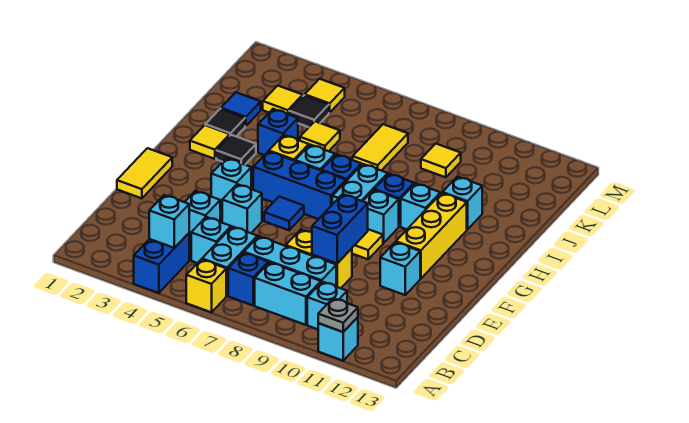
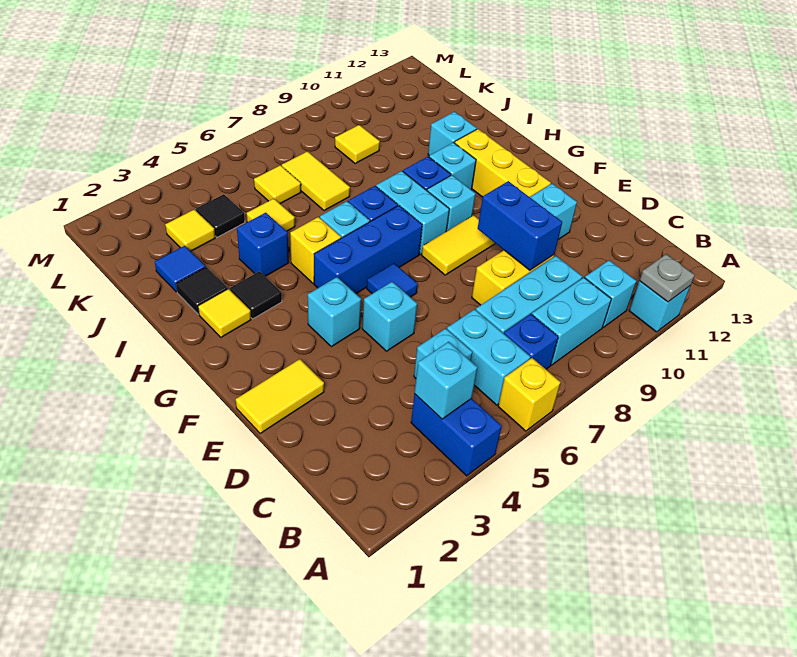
cyan brick D4 level 1 -> none
yellow tile E1:F1 level 1 -> yellow tile E1:E2 level 1
yellow tile L4 level 1 -> yellow tile K6 level 1

